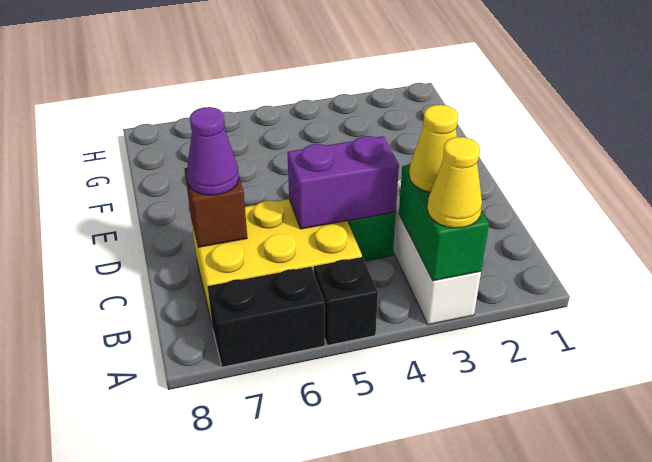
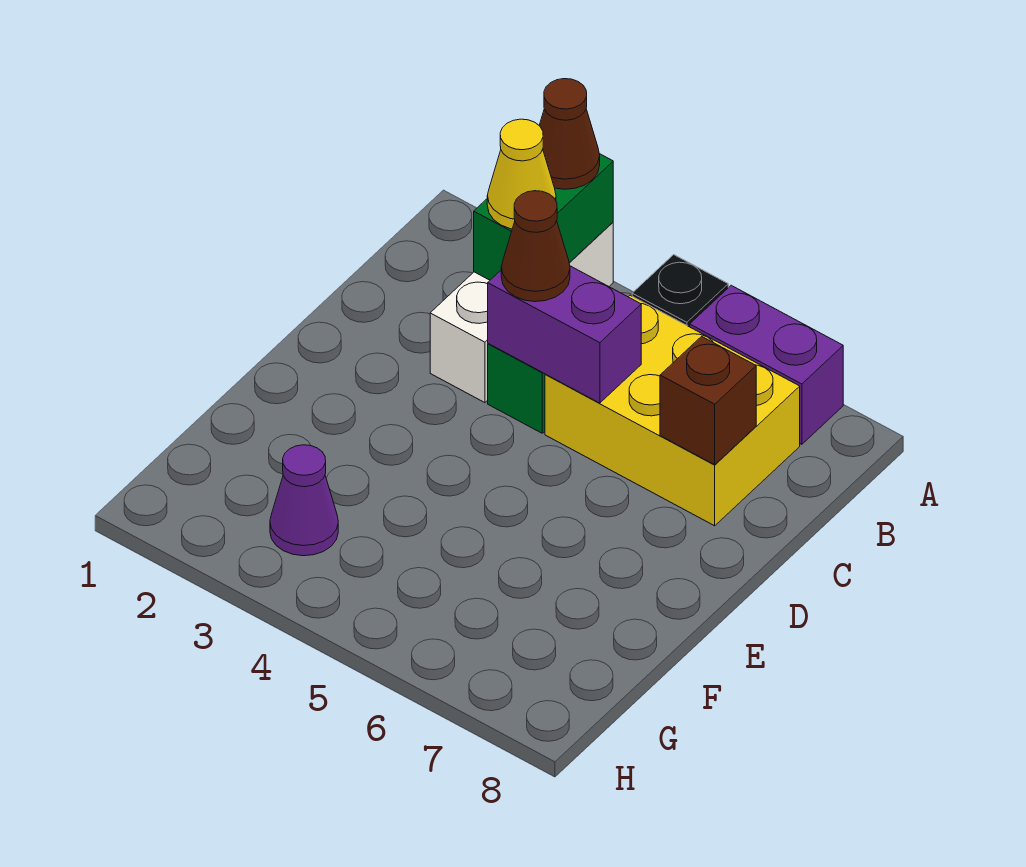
yellow cone A3 level 3 -> brown cone A3 level 3
black brick A6:A7 level 1 -> purple brick A6:A7 level 1
none -> brown cone C4 level 3
purple cone C7 level 3 -> purple cone G3 level 1

